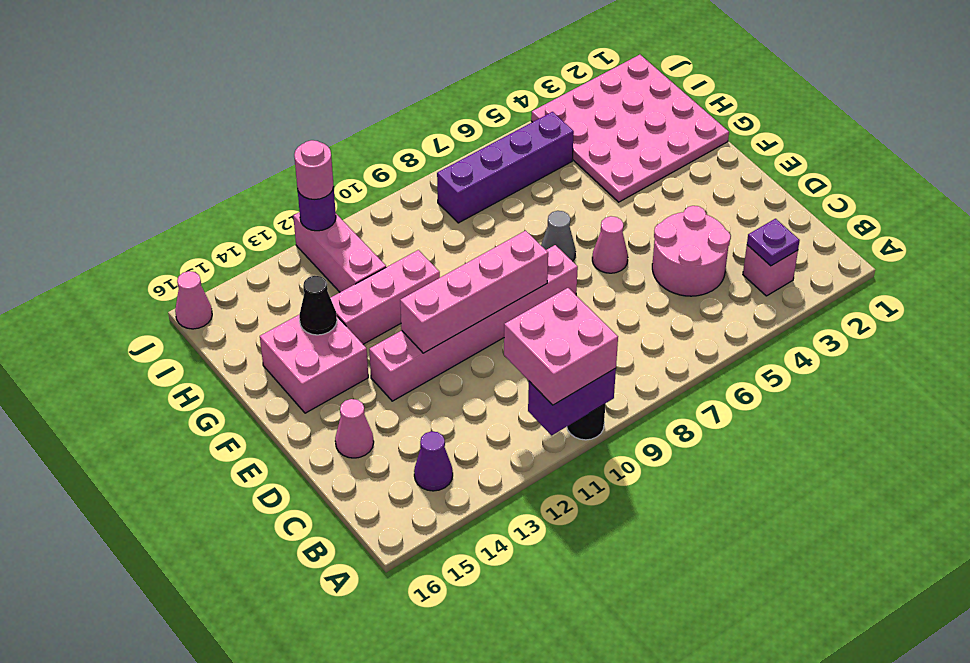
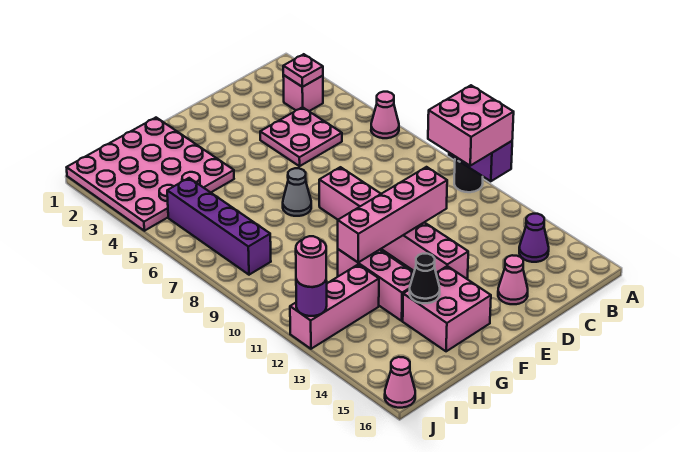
purple plate B3 level 2 -> pink plate B3 level 2
pink round brick C4:D5 level 1 -> pink plate C4:D5 level 1
pink cone E6 level 1 -> pink cone A6 level 1
pink brick E9:E12 level 2 -> pink brick D11:G11 level 2

